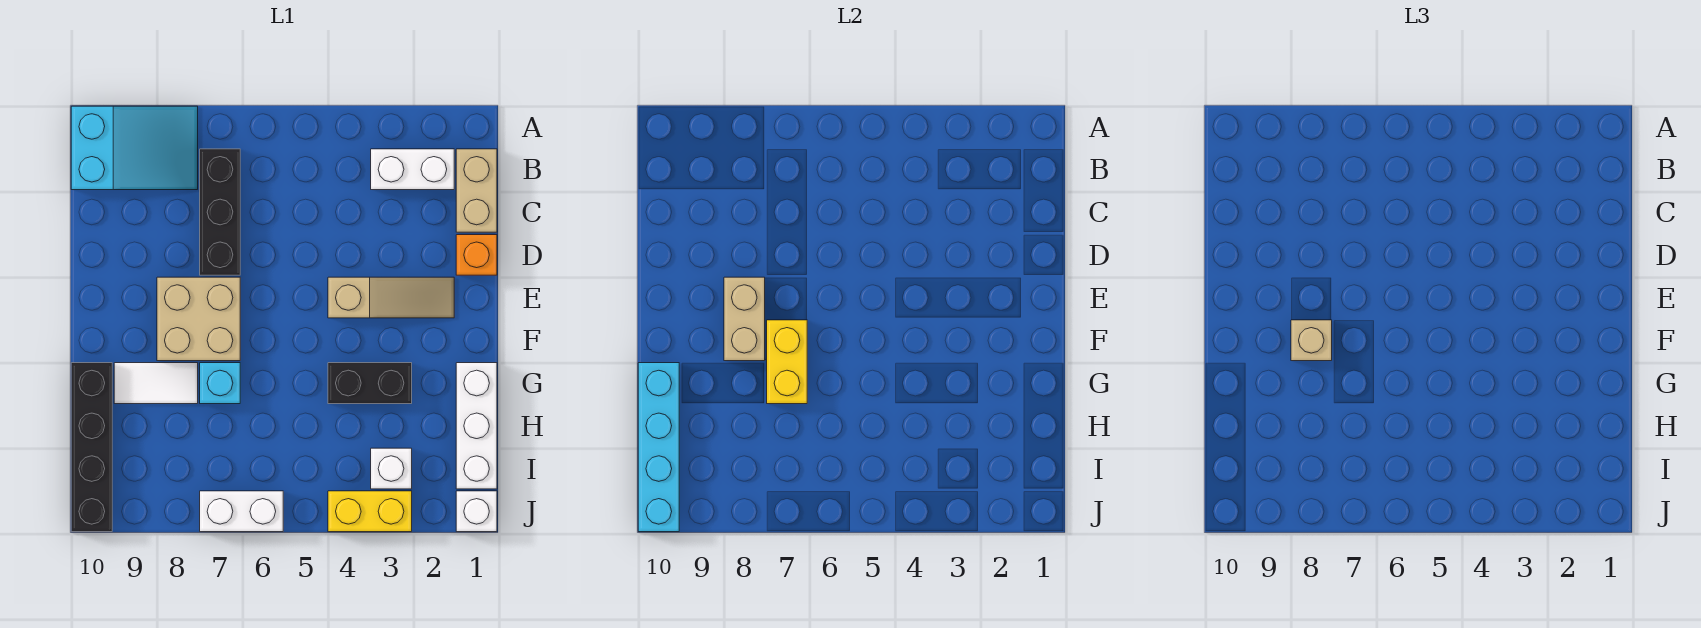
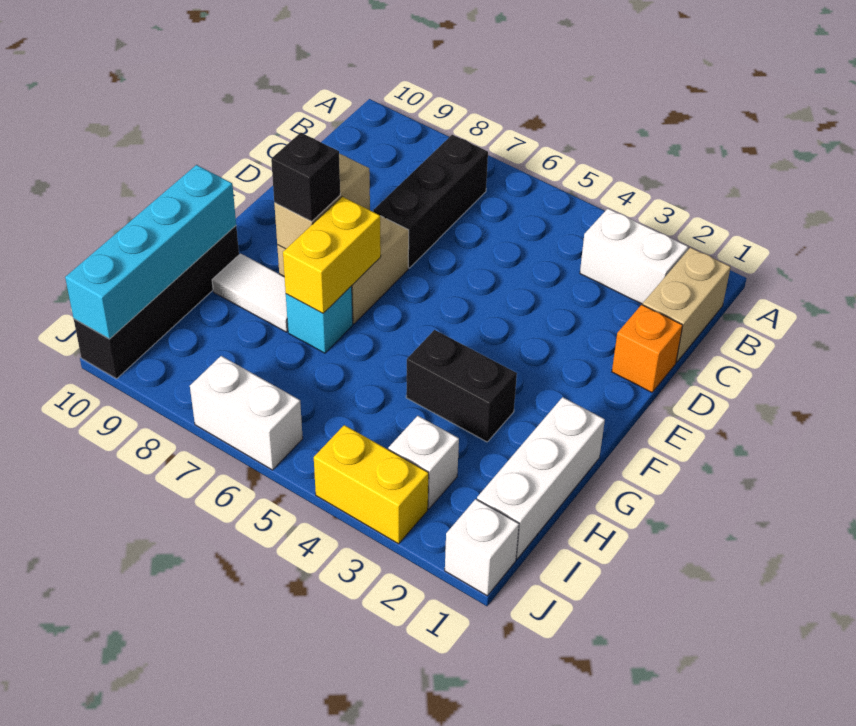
cyan slope A8:B10 level 1 top 10 -> none
tan slope E2:E4 level 1 top 4 -> none
tan brick F8 level 3 -> black brick F8 level 3

